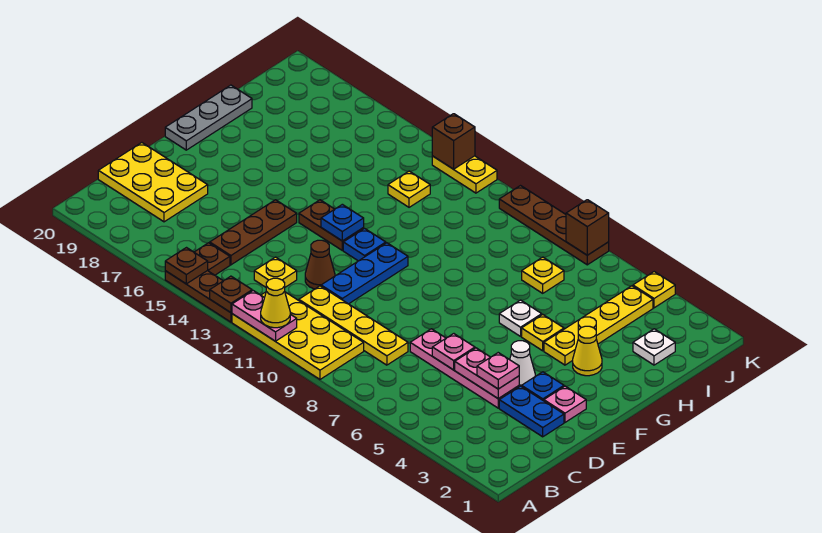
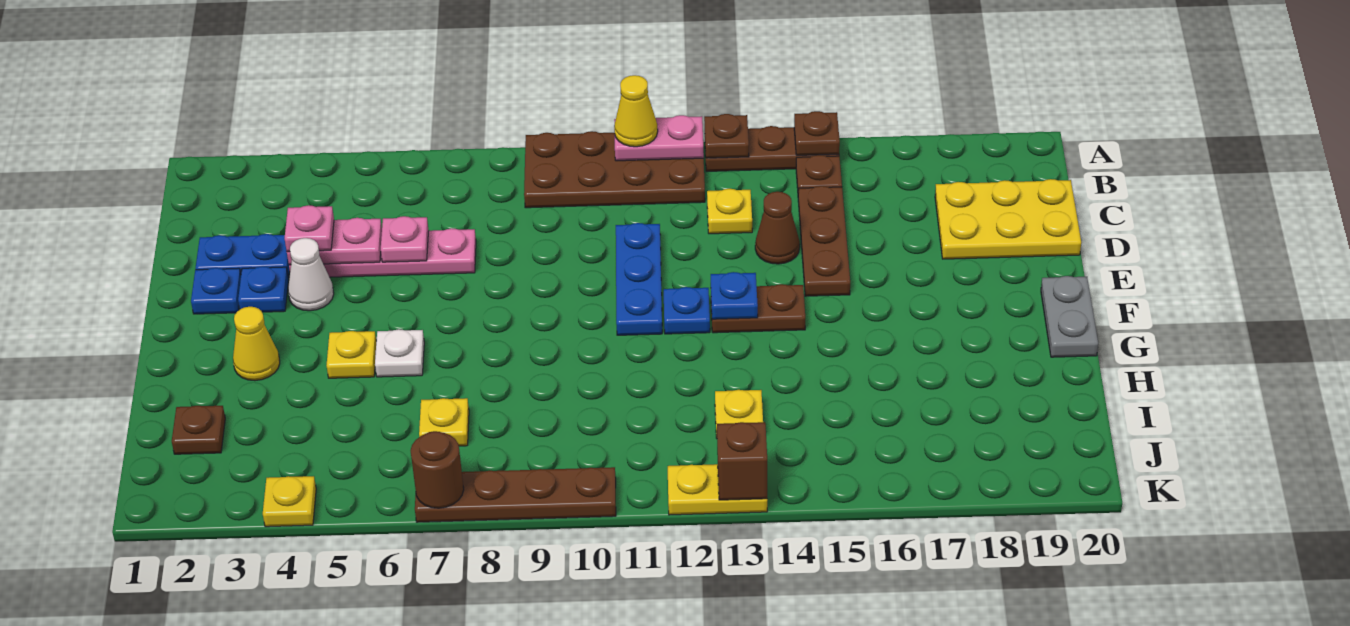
yellow plate A9:B12 level 1 -> brown plate A9:B12 level 1
yellow plate C8:C11 level 1 -> none
brown cone D12 level 1 -> brown cone D14 level 1
pink plate E2 level 1 -> blue plate E2 level 1
grey plate F20:H20 level 1 -> grey plate F20:G20 level 1
yellow plate G4:J4 level 1 -> none
white plate I2 level 1 -> brown plate I2 level 1
brown brick K7 level 2 -> brown round brick K7 level 2

